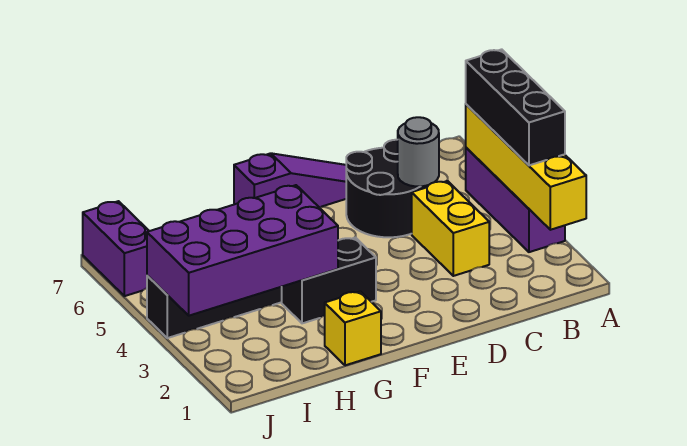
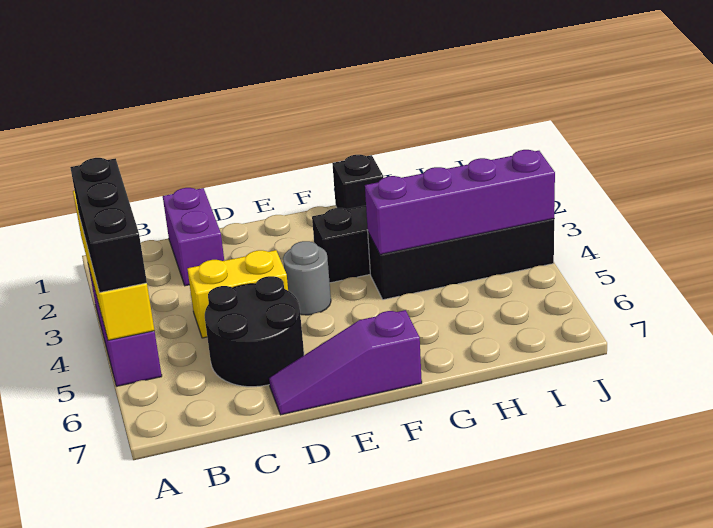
yellow brick C3:C4 level 1 -> yellow brick C4:D4 level 1
grey round brick C5 level 2 -> grey round brick E4 level 1
yellow brick G1 level 1 -> black brick G1 level 1
purple brick G3:J4 level 2 -> purple brick G4:J4 level 2
purple brick J6:J7 level 1 -> purple brick C1:C2 level 1

